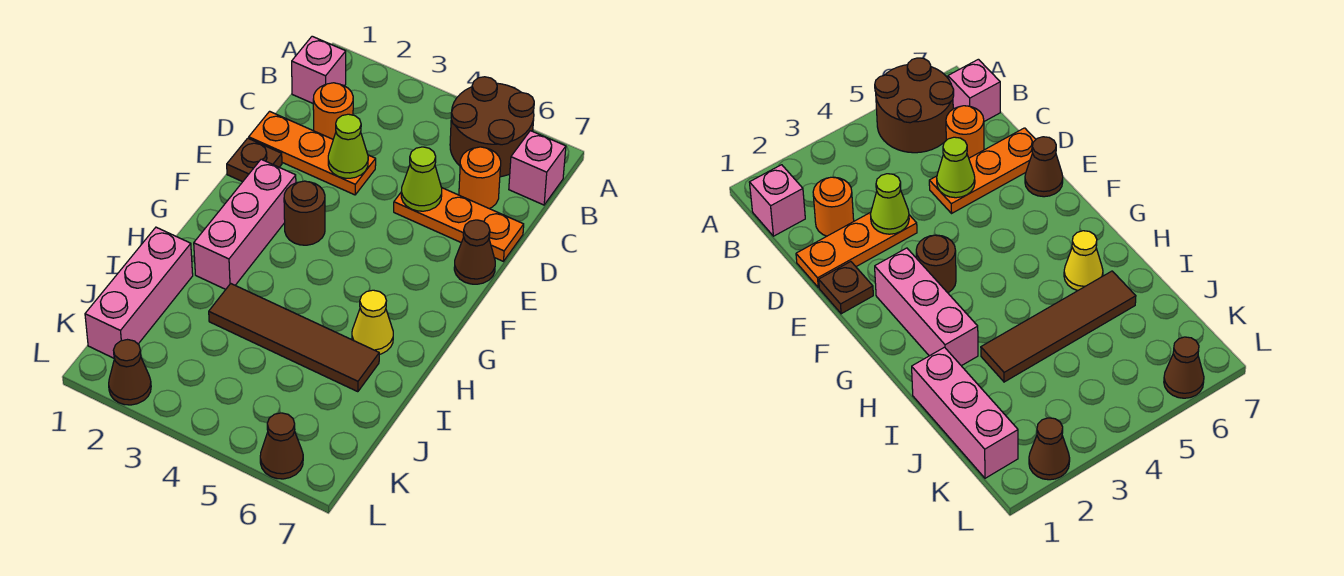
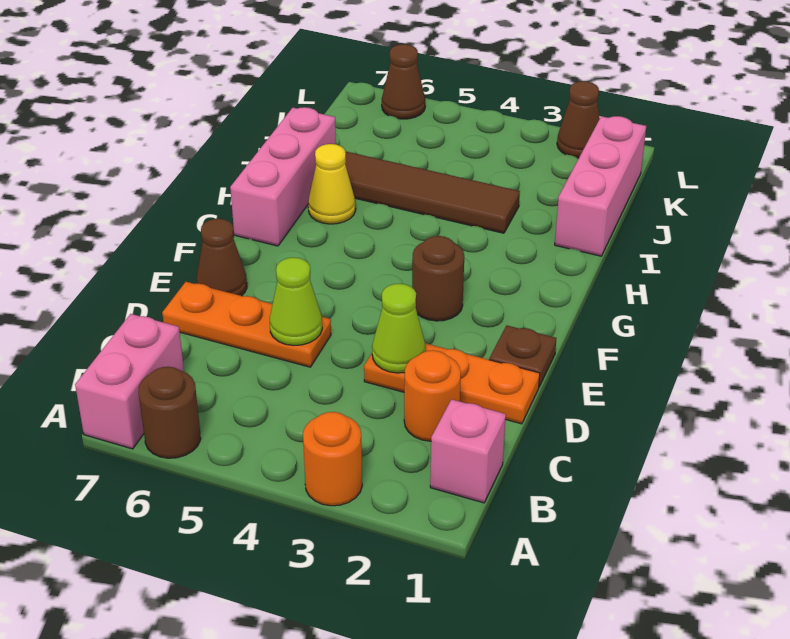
brown round brick A5:B6 level 1 -> brown round brick A6 level 1
pink brick B7 level 1 -> pink brick A7:B7 level 1
orange round brick C6 level 1 -> orange round brick A3 level 1
pink brick F2:H2 level 1 -> pink brick G7:I7 level 1

